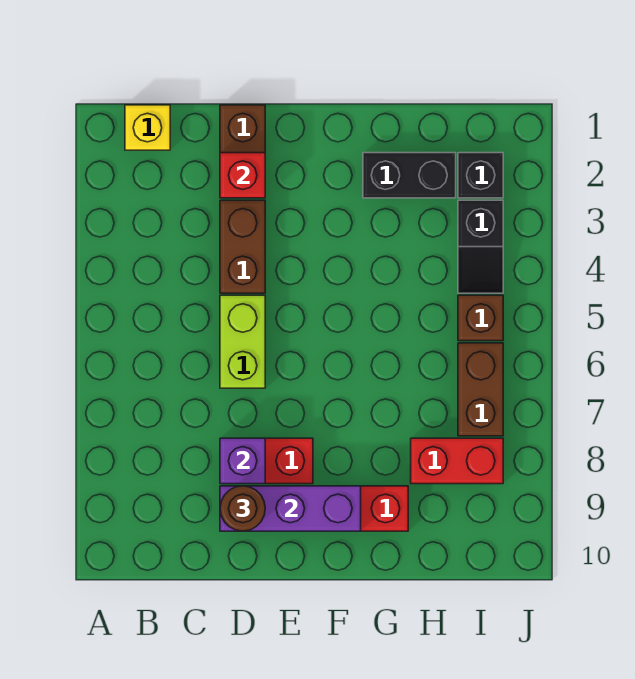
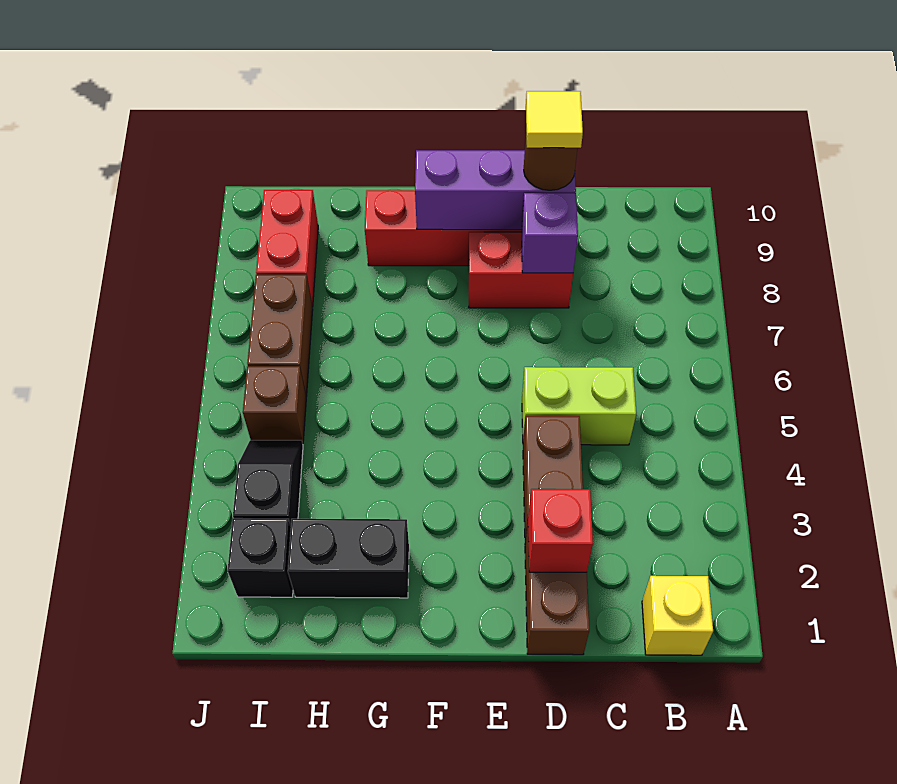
lime brick D5:D6 level 1 -> lime brick C5:D5 level 1
none -> yellow tile D9 level 4
red brick H8:I8 level 1 -> red brick I8:I9 level 1

